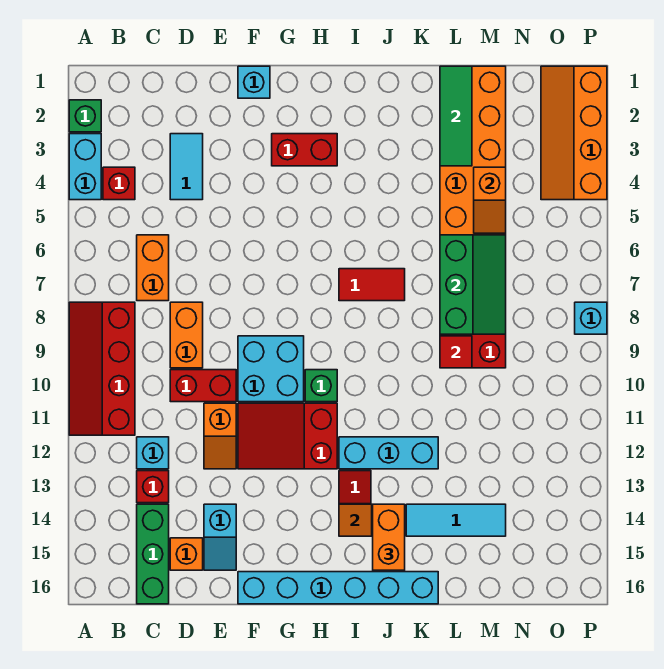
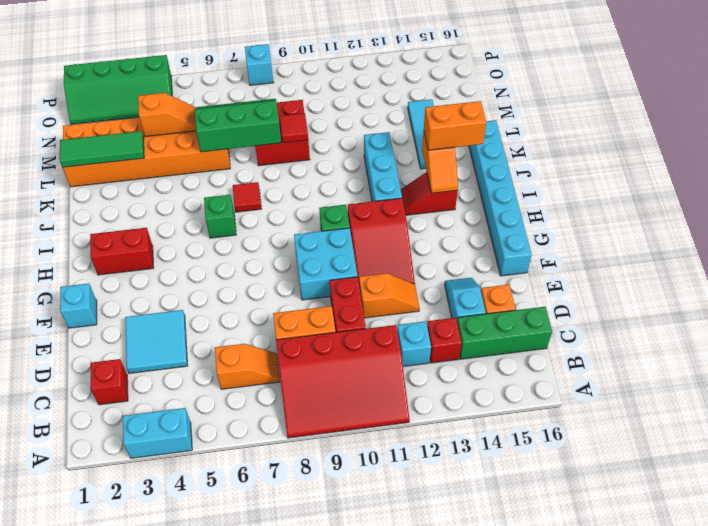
green brick A2 level 1 -> green brick I6 level 1
red slope A8:B11 level 1 top B -> red slope A8:C11 level 1 top C
red brick B4 level 1 -> red brick C2 level 1
orange brick C6:C7 level 1 -> orange slope C6:C7 level 1 top 6
cyan tile D3:D4 level 1 -> cyan tile D3:E4 level 1
cyan slope E14:E15 level 1 top 14 -> cyan slope D14:E14 level 1 top D
red brick G3:H3 level 1 -> red brick H2:H3 level 1
red tile I7:J7 level 1 -> red tile J7 level 1
orange slope O1:P4 level 1 top P -> green slope O1:P4 level 1 top P

